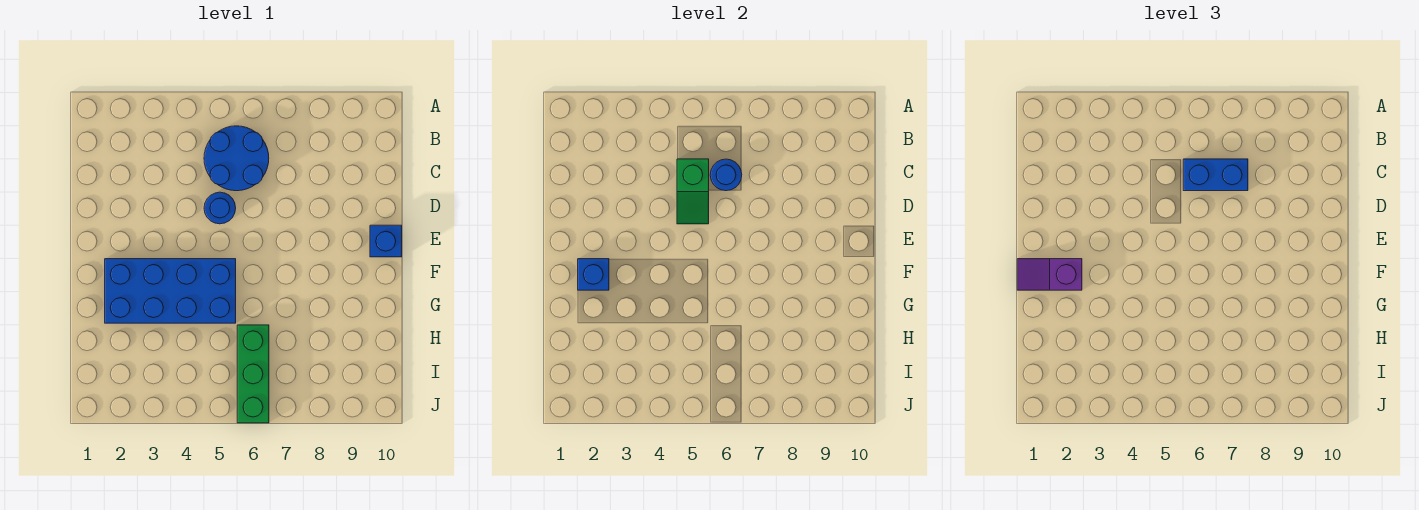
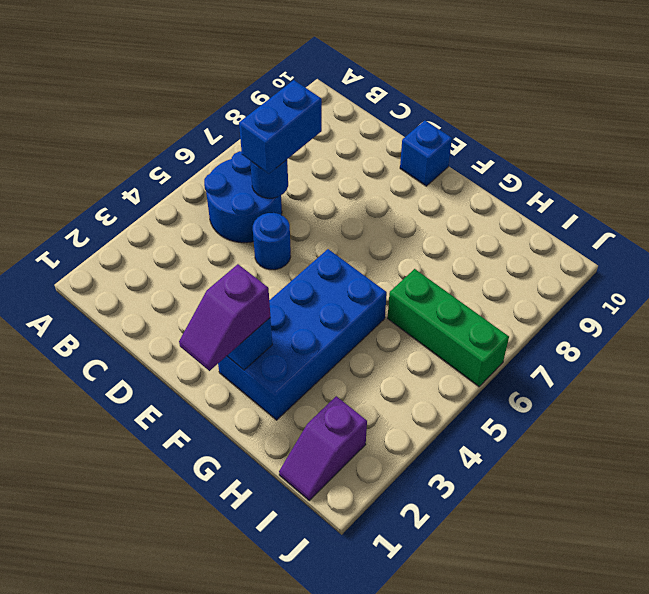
green slope C5:D5 level 2 top C -> none
none -> purple slope I1:I2 level 1 top 2

